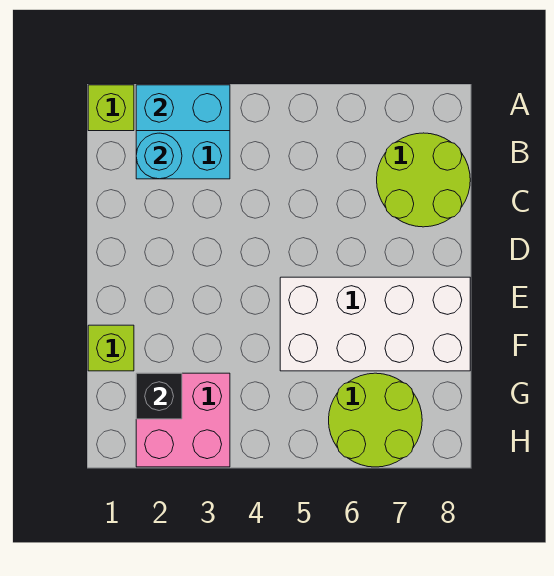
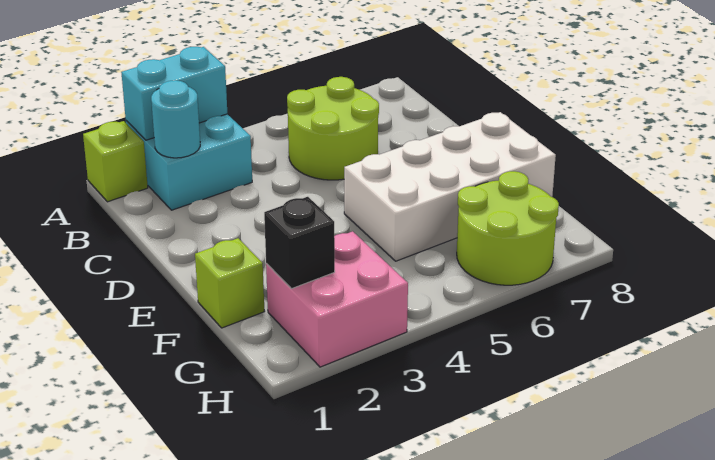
lime round brick B7:C8 level 1 -> lime round brick B5:C6 level 1

